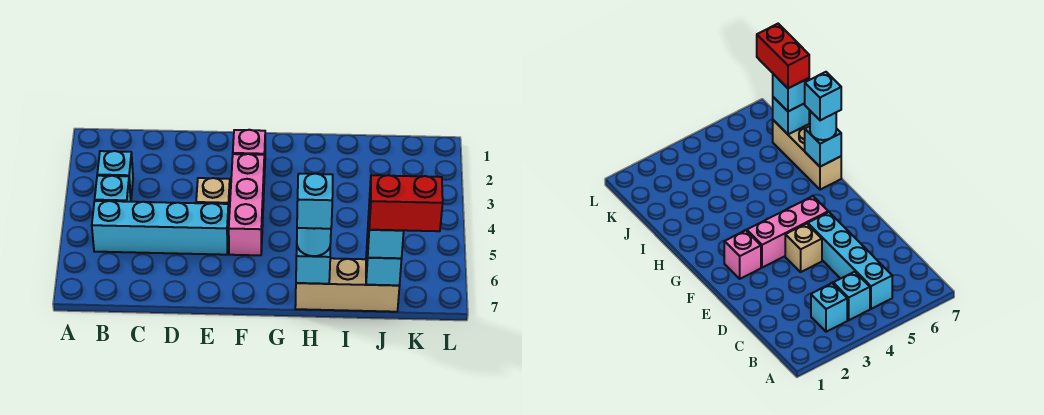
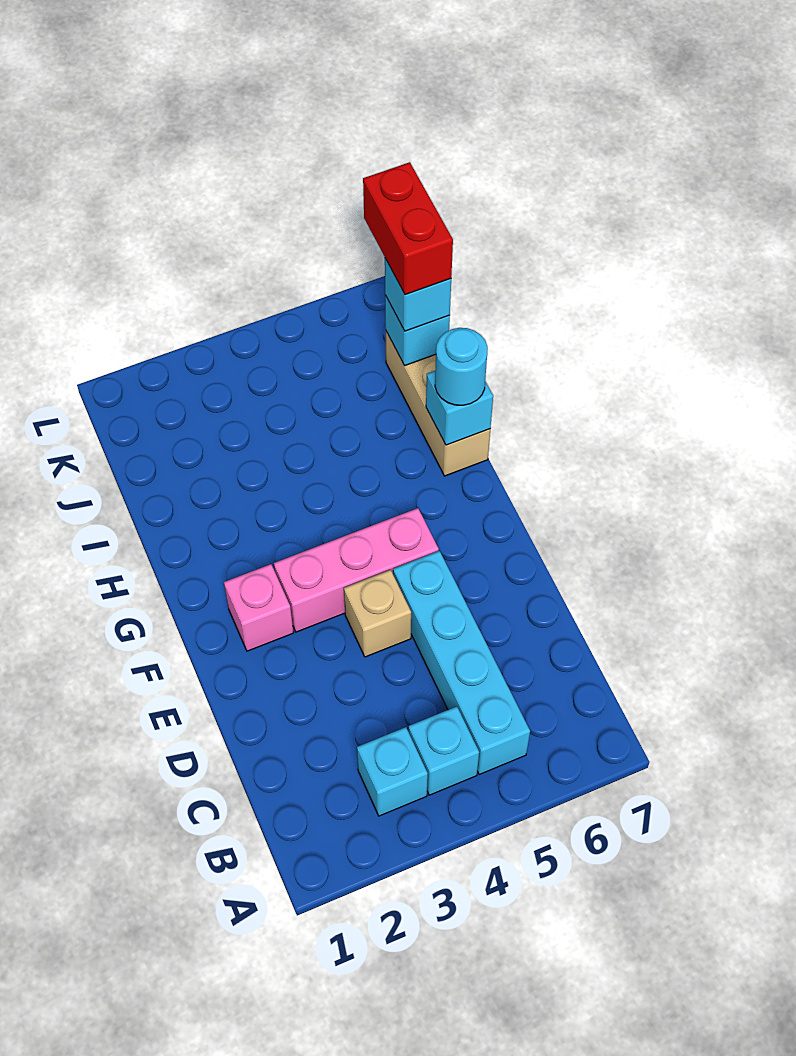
cyan brick H7 level 4 -> none

